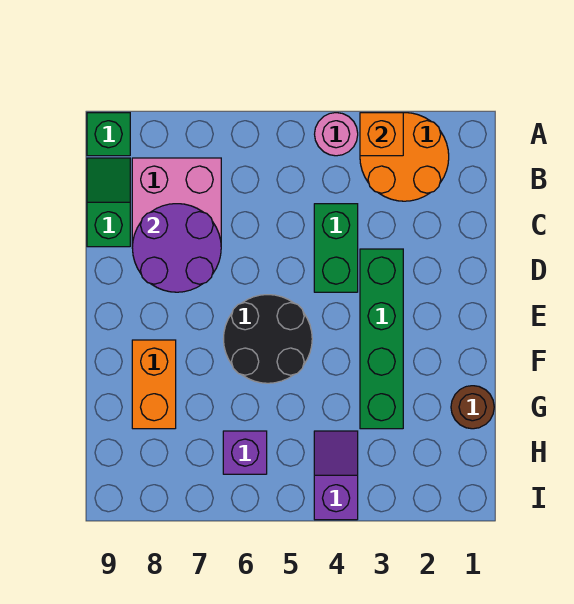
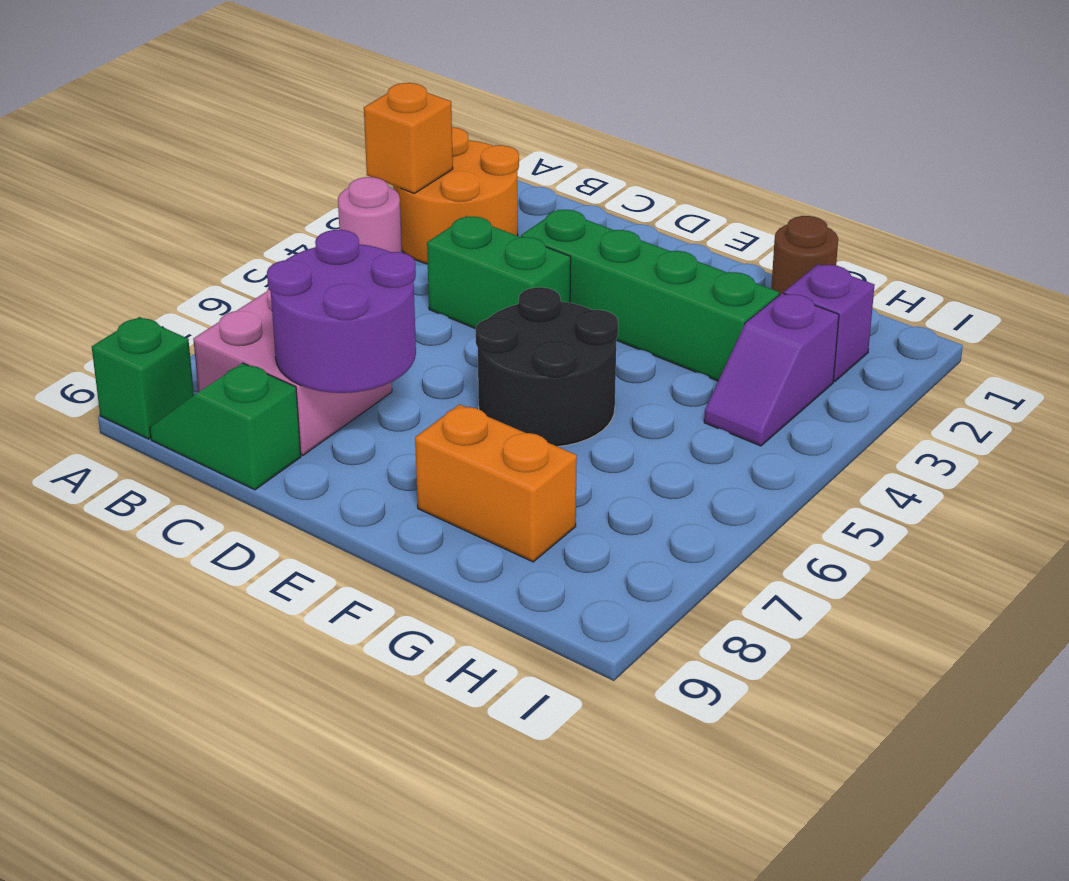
purple slope H4:I4 level 1 top I -> purple slope H3:H4 level 1 top 3
purple brick H6 level 1 -> purple brick H2 level 1

